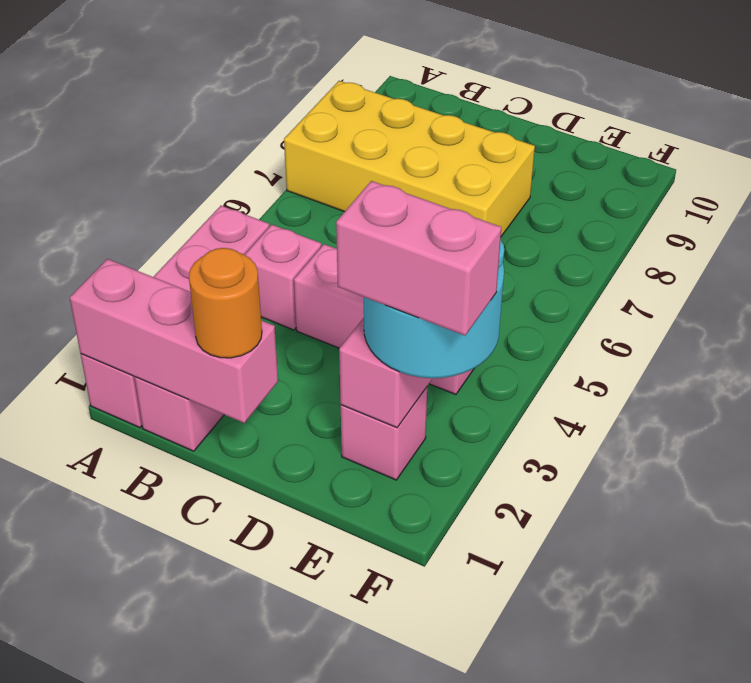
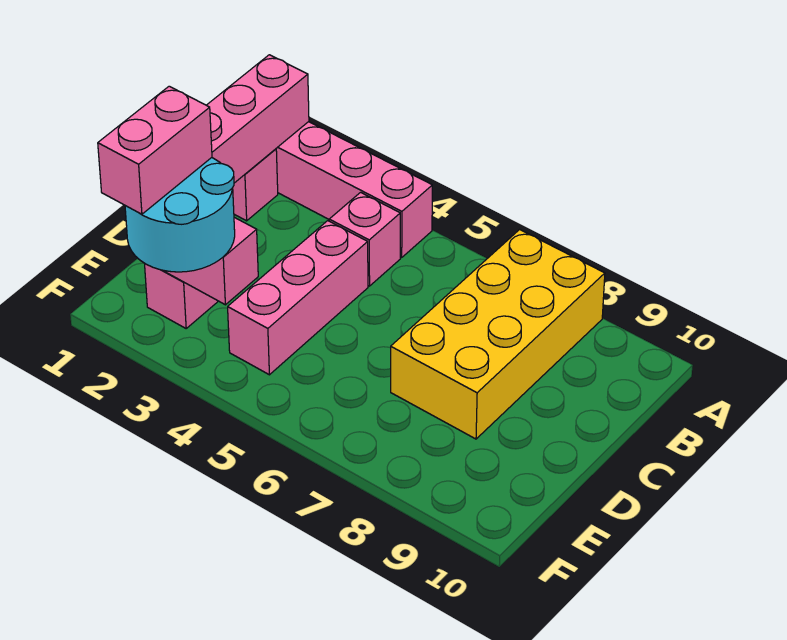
orange round brick C1 level 3 -> none

